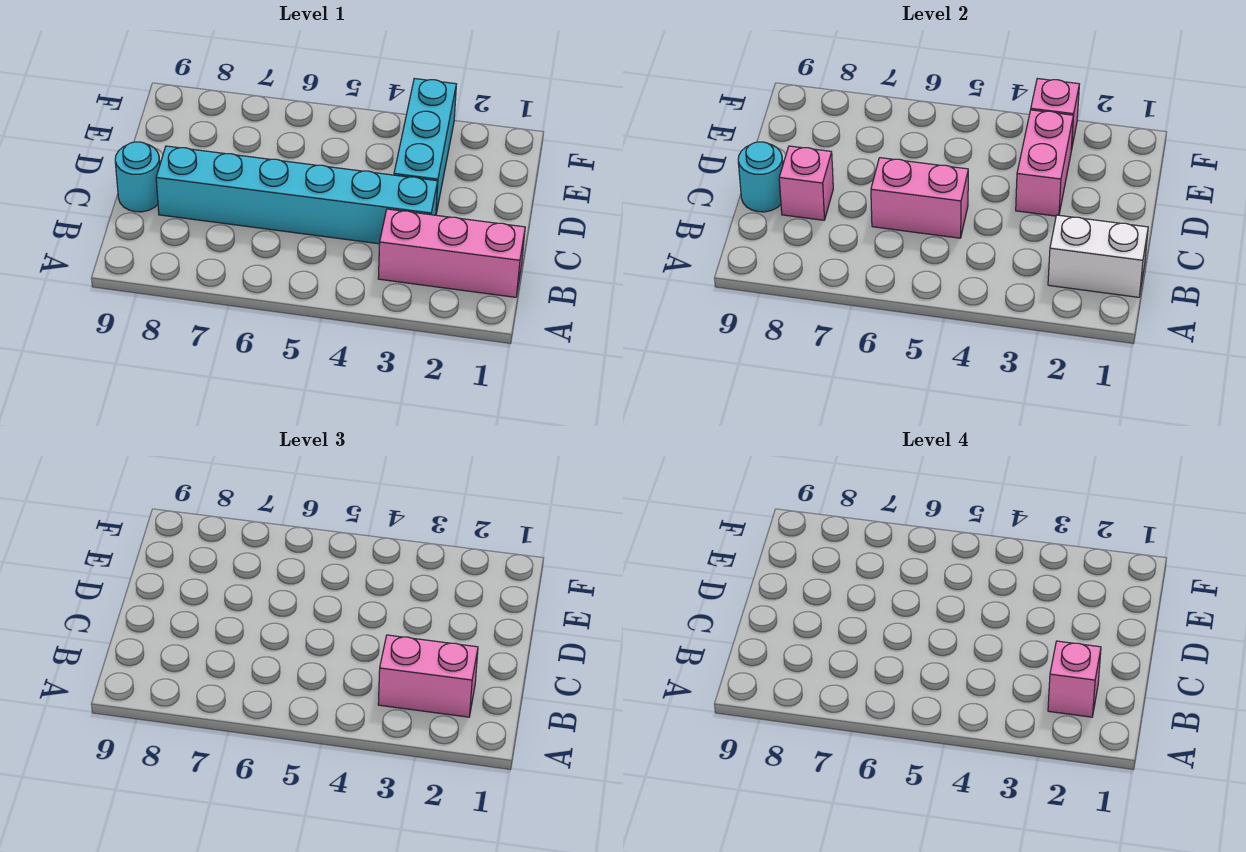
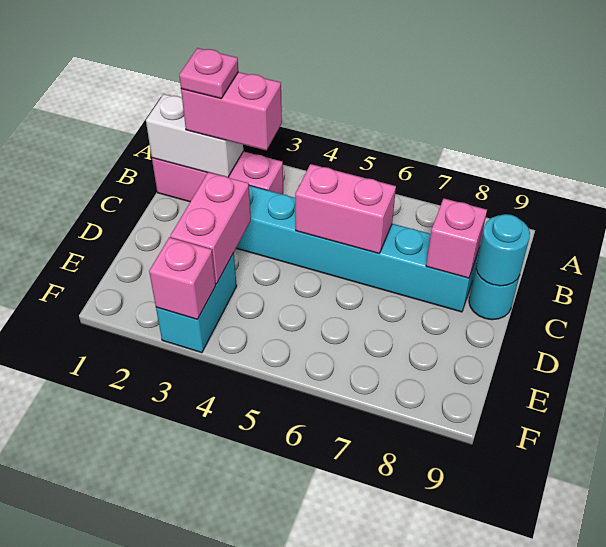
pink brick B2 level 4 -> pink plate B2 level 4
cyan brick D3:F3 level 1 -> cyan brick E3:F3 level 1

